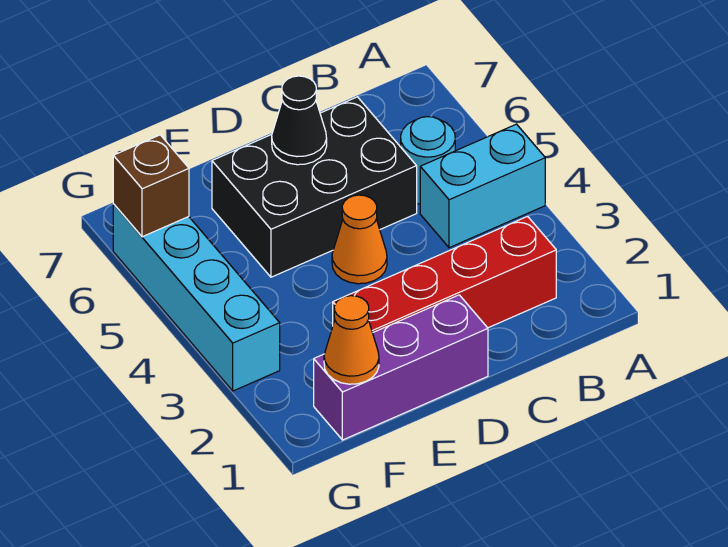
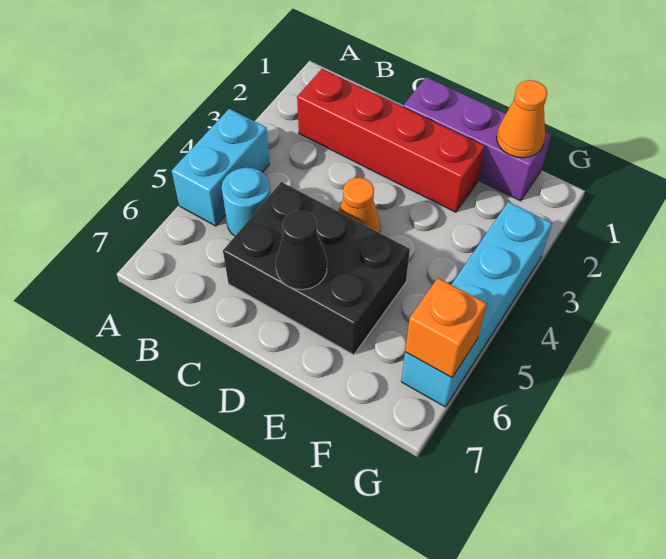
cyan brick A4:B4 level 1 -> cyan brick A4:A5 level 1
brown brick G6 level 2 -> orange brick G6 level 2

